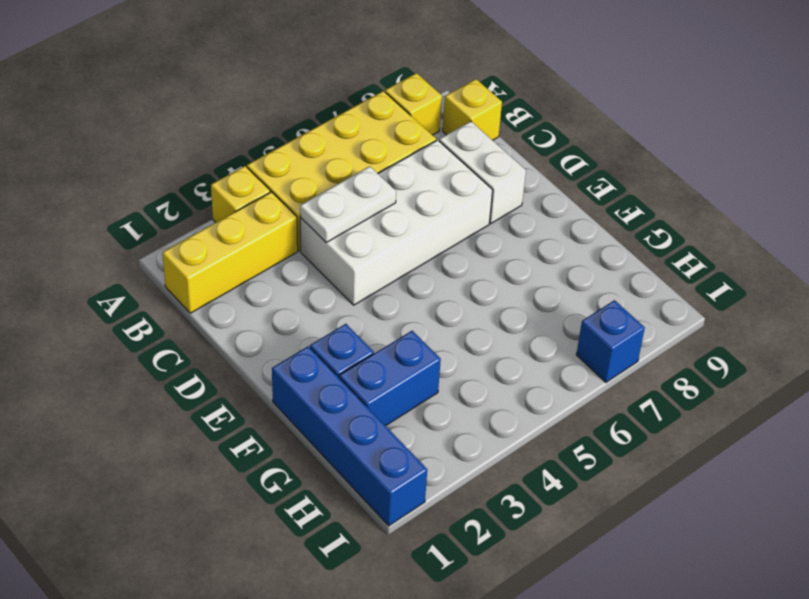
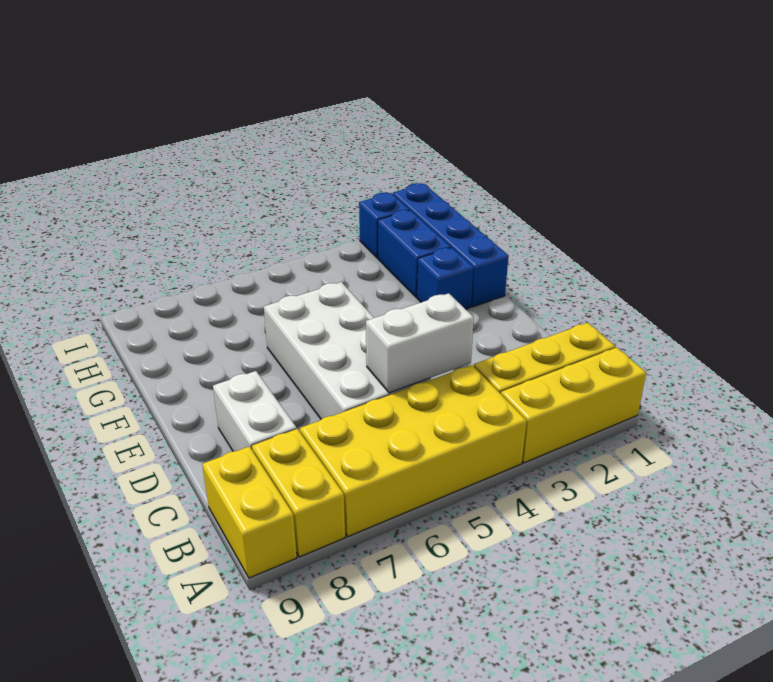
yellow brick A3 level 1 -> yellow brick A1:A3 level 1
yellow brick A8 level 1 -> yellow brick A8:B8 level 1
yellow brick B9 level 1 -> yellow brick A9:B9 level 1
white brick C4:D7 level 1 -> white brick C5:F6 level 1
white plate C4:C5 level 2 -> white brick C4:C5 level 2
blue brick G2:G3 level 1 -> blue brick G2:H2 level 1
blue brick I7 level 1 -> blue brick I2 level 1

